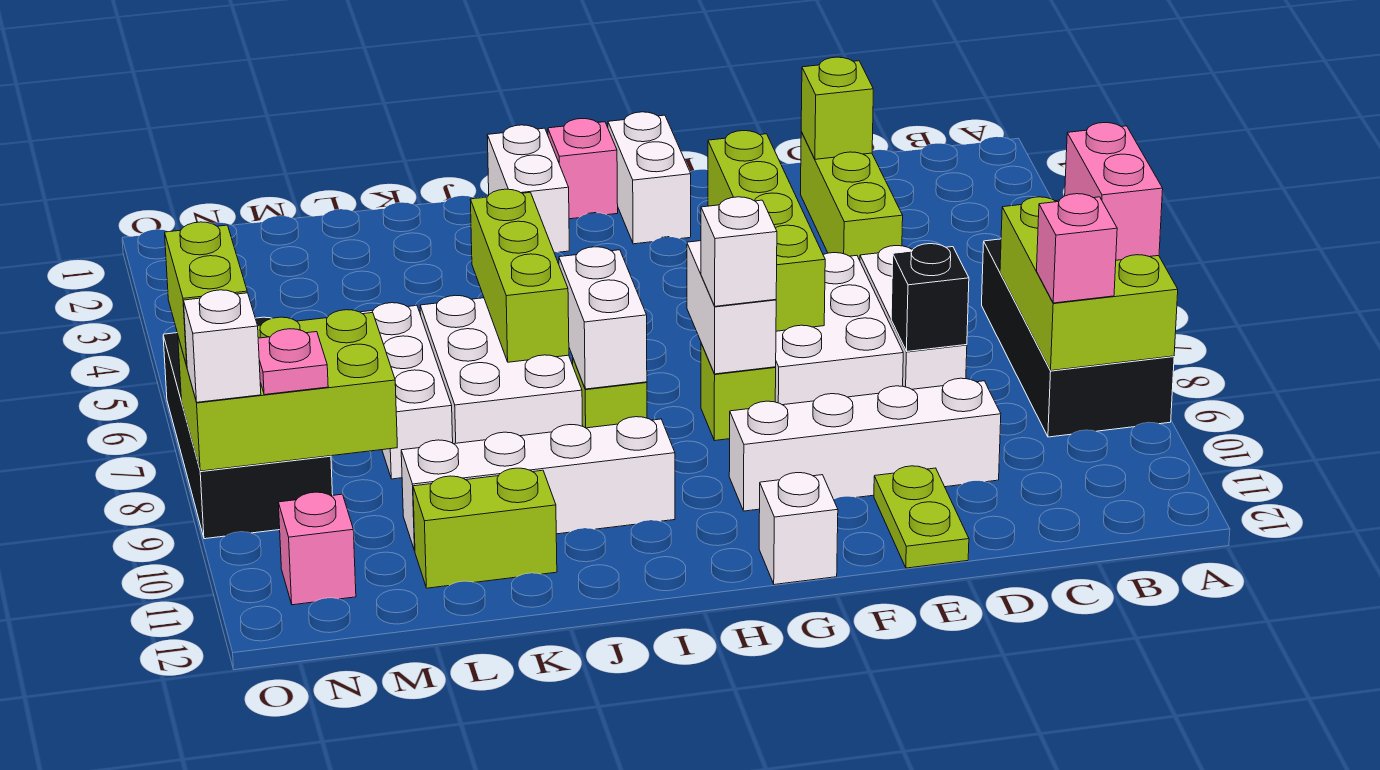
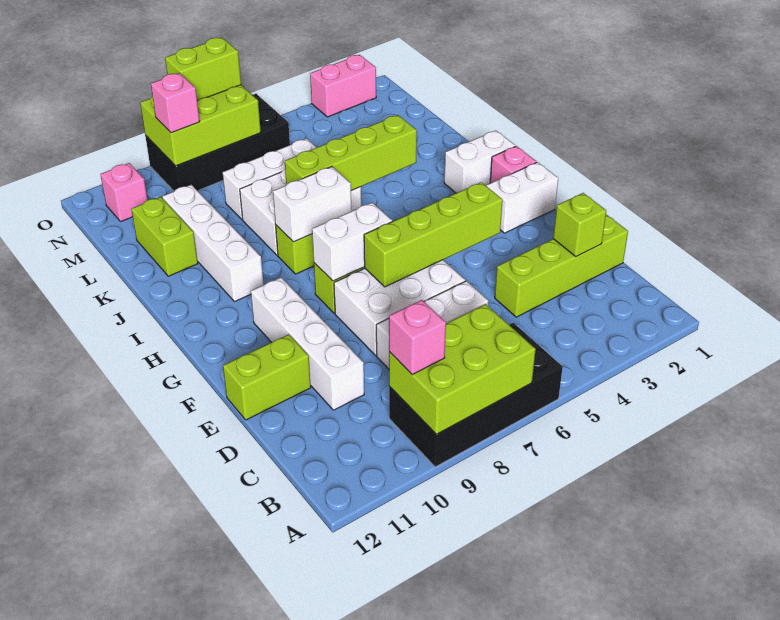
pink brick A7:A8 level 3 -> pink brick O2:O3 level 1
lime brick D2:D4 level 1 -> lime brick D1:D4 level 1
black brick D8 level 2 -> none
lime plate E11:E12 level 1 -> lime brick E11:E12 level 1
white brick G8 level 3 -> none
white brick G12 level 1 -> none
lime brick J5:J7 level 2 -> lime brick J4:J7 level 2
lime brick M8:O9 level 2 -> lime brick N7:O9 level 2
pink plate N9 level 3 -> pink brick N9 level 3
white brick O9 level 3 -> none

